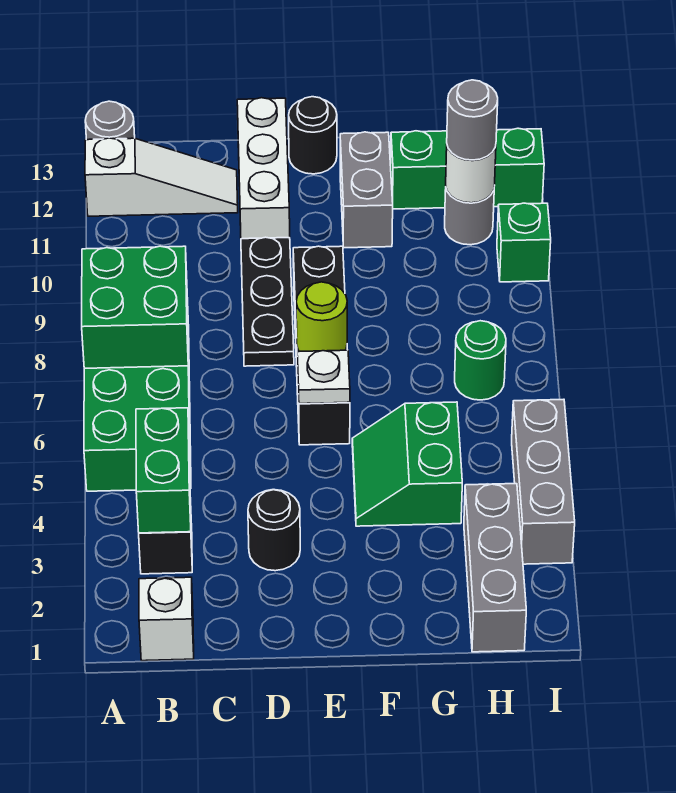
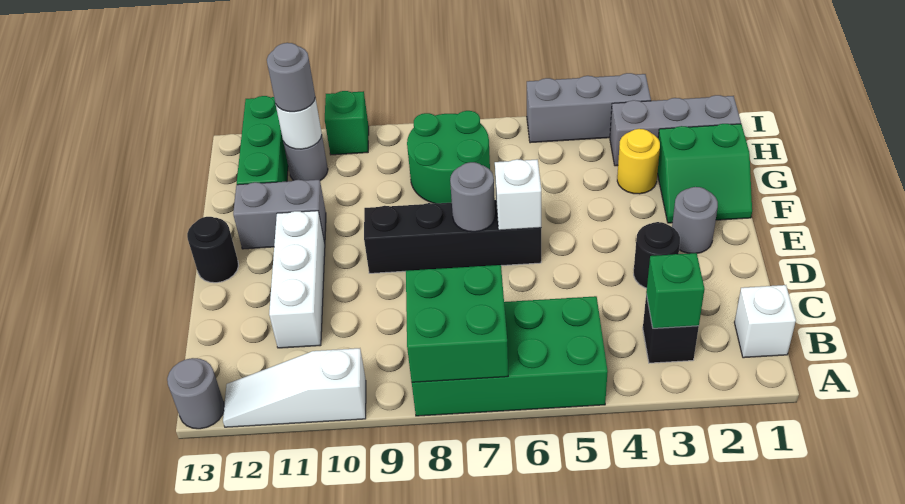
white slope A12:C12 level 1 top A -> white slope A10:A12 level 1 top 10
green brick B3:B4 level 2 -> green brick B3 level 2
black plate D8:D10 level 1 -> none
white brick D11:D13 level 1 -> white brick C11:E11 level 1
none -> grey round brick E2 level 1
white plate E6 level 2 -> white brick E6 level 2
lime round brick E7 level 2 -> grey round brick E7 level 2
green slope F4:G5 level 1 top G -> green slope F1:G2 level 1 top G
none -> yellow round brick G3 level 1
green round brick H7 level 1 -> green round brick G7:H8 level 1

